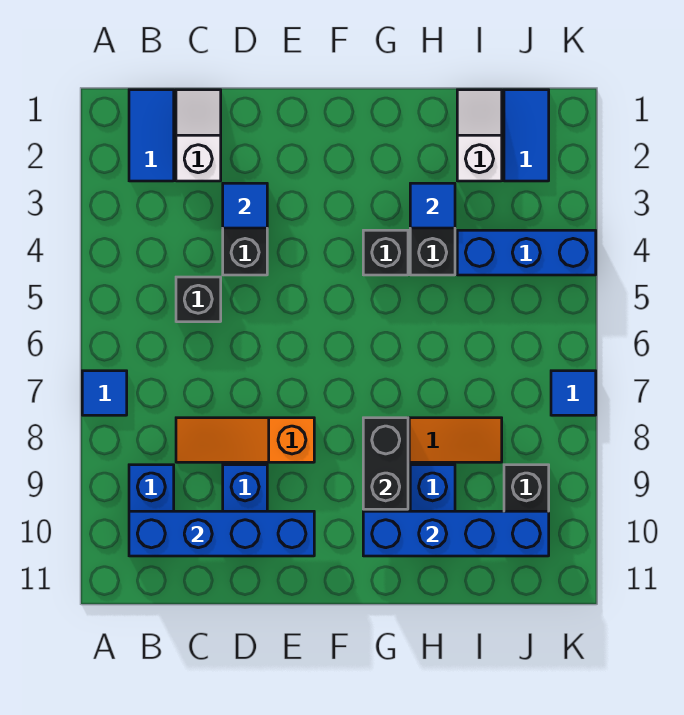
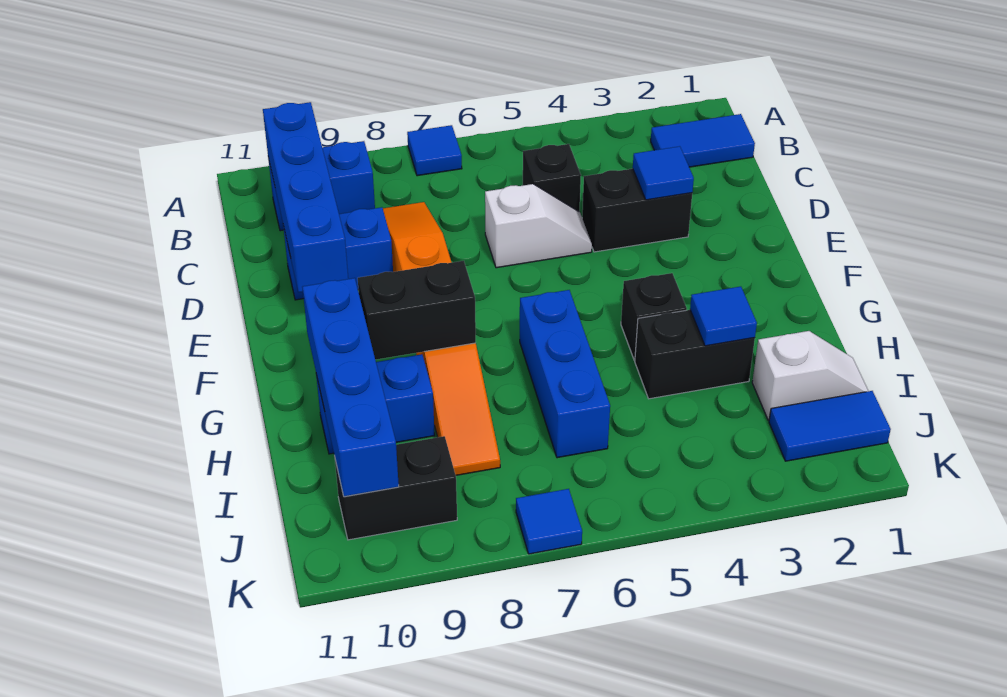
white slope C1:C2 level 1 top 2 -> white slope D5:D6 level 1 top 6
blue brick I4:K4 level 1 -> blue brick G6:I6 level 1

